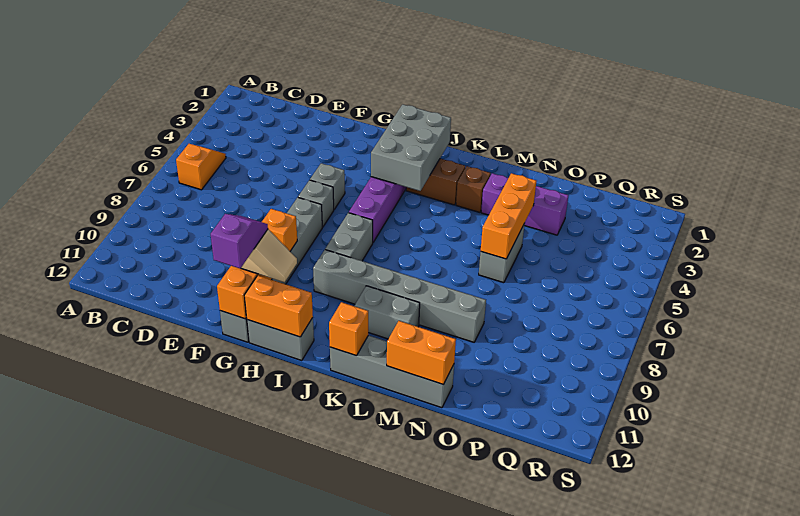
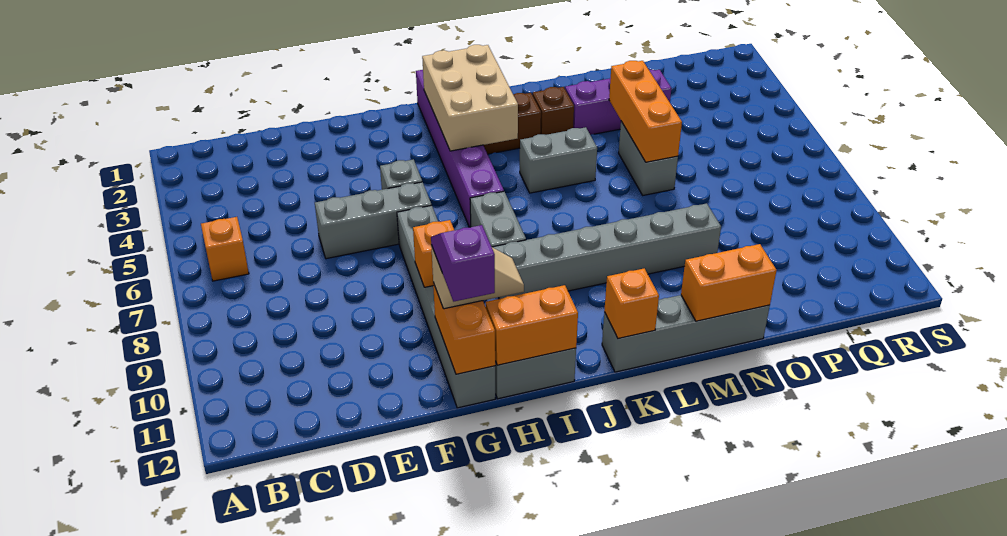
grey brick G6 level 1 -> grey brick E6:G6 level 1
grey brick I2:J4 level 2 -> tan brick I2:J4 level 2
grey brick K10:L10 level 1 -> grey brick K5:L5 level 1

